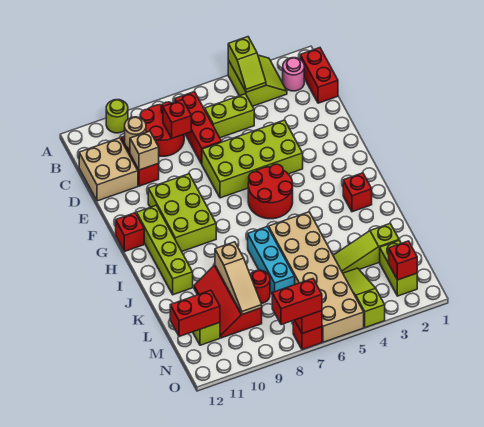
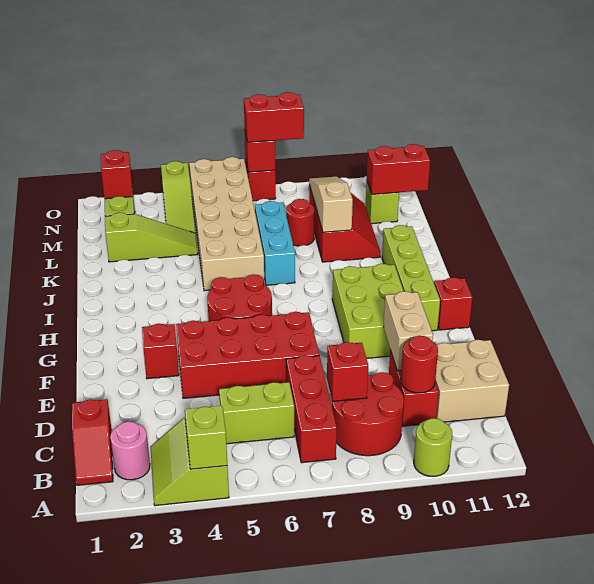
red brick B1:C1 level 1 -> red slope B1:C1 level 1 top C
tan round brick C10 level 2 -> red round brick C10 level 2
tan brick D10 level 2 -> tan brick D10:E10 level 2
lime brick E4:F7 level 1 -> red brick E4:F7 level 1
red brick I2 level 1 -> red brick F3 level 1

